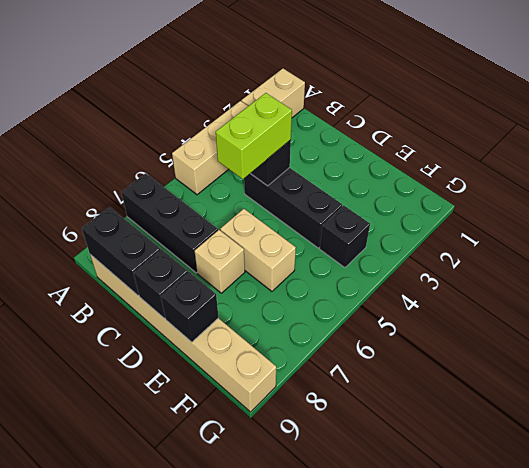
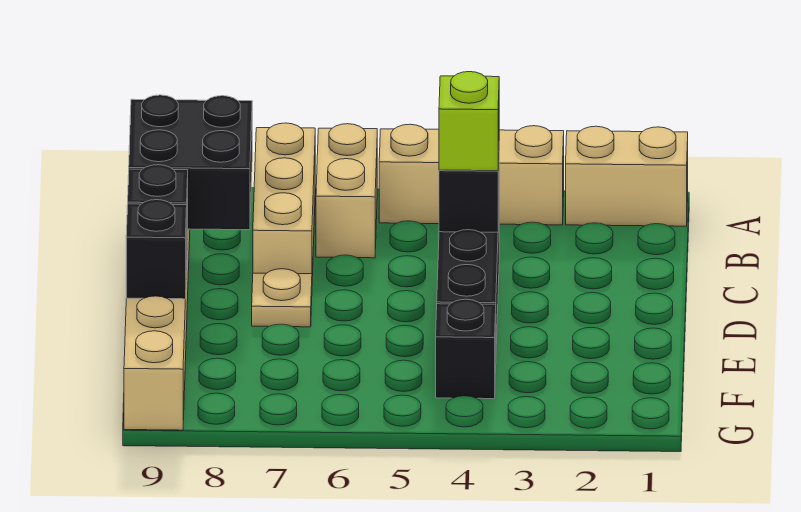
black brick A7:C7 level 1 -> tan brick A7:C7 level 1
black brick B9:C9 level 2 -> black brick B8:C9 level 2
lime brick C4:C5 level 3 -> lime brick C4 level 3
tan brick D6:E6 level 1 -> tan brick A6:B6 level 1
tan brick D7 level 1 -> tan plate D7 level 1

